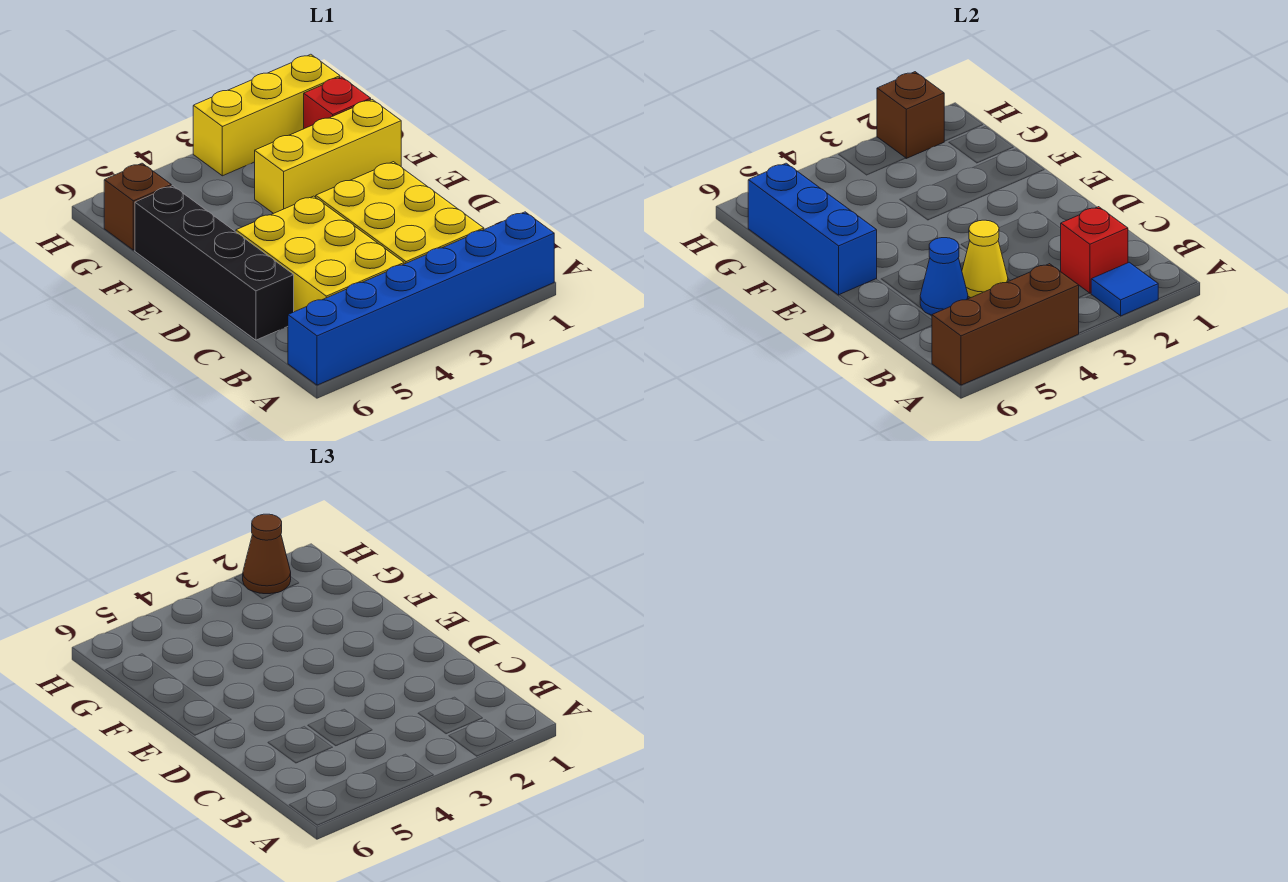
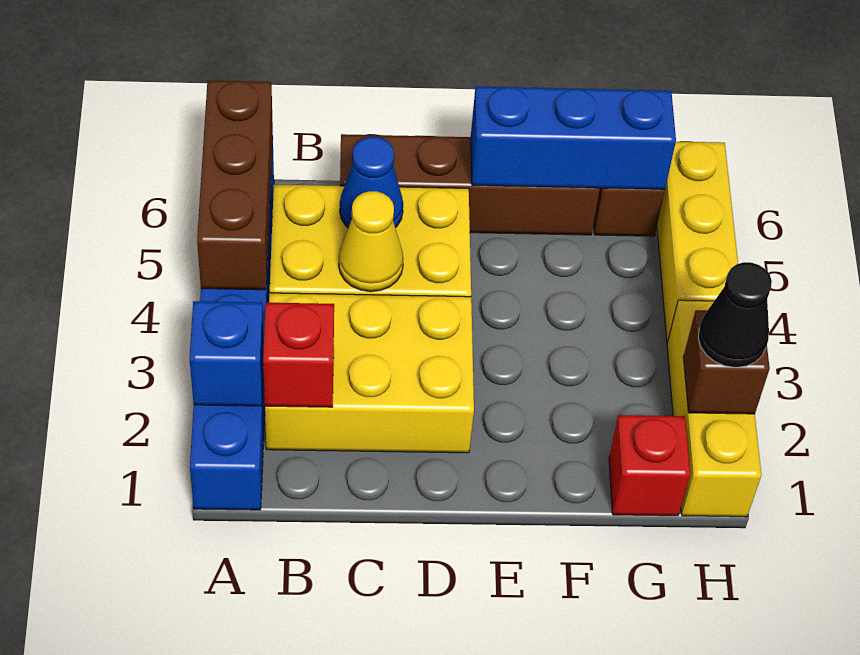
blue tile A2 level 2 -> blue brick A2 level 2
black brick C6:F6 level 1 -> brown brick C6:F6 level 1
yellow brick F1:F3 level 1 -> yellow brick H4:H6 level 1
brown cone H2 level 3 -> black cone H2 level 3

